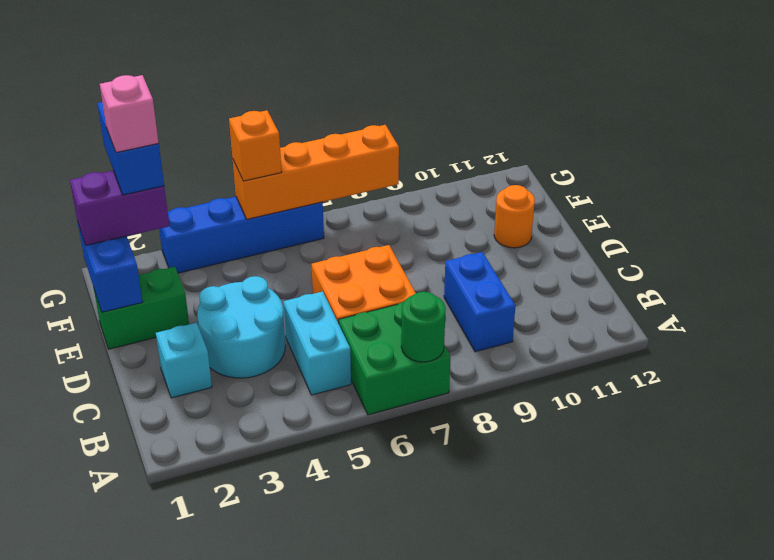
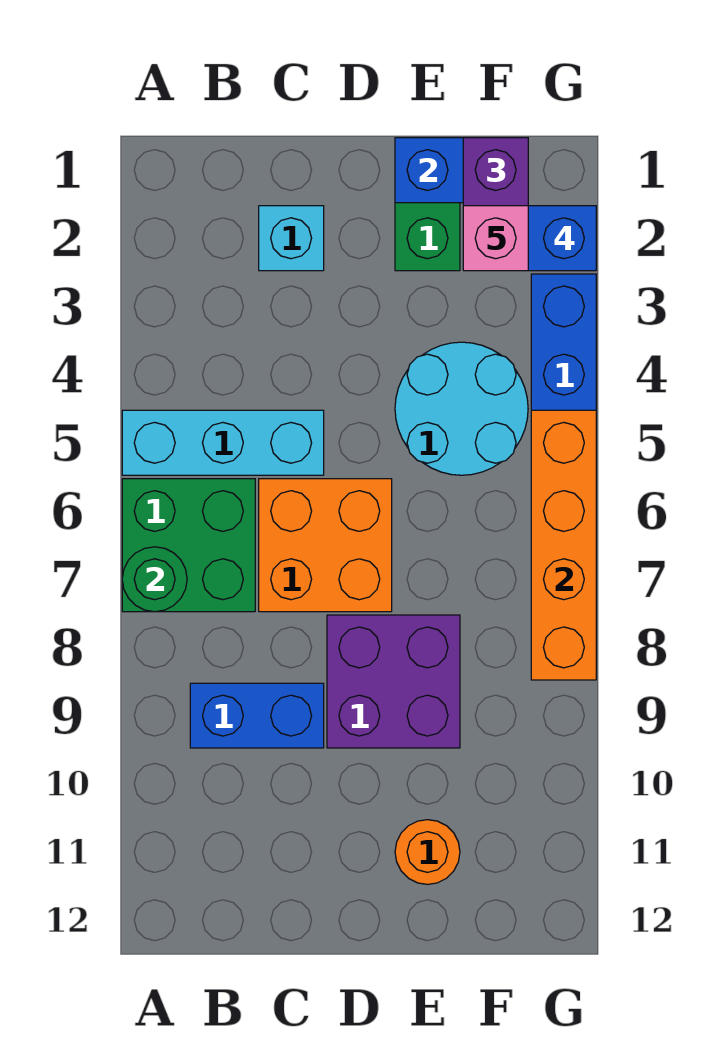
cyan brick B5:C5 level 1 -> cyan brick A5:C5 level 1
cyan round brick C3:D4 level 1 -> cyan round brick E4:F5 level 1
none -> purple brick D8:E9 level 1
orange brick G5 level 3 -> none

